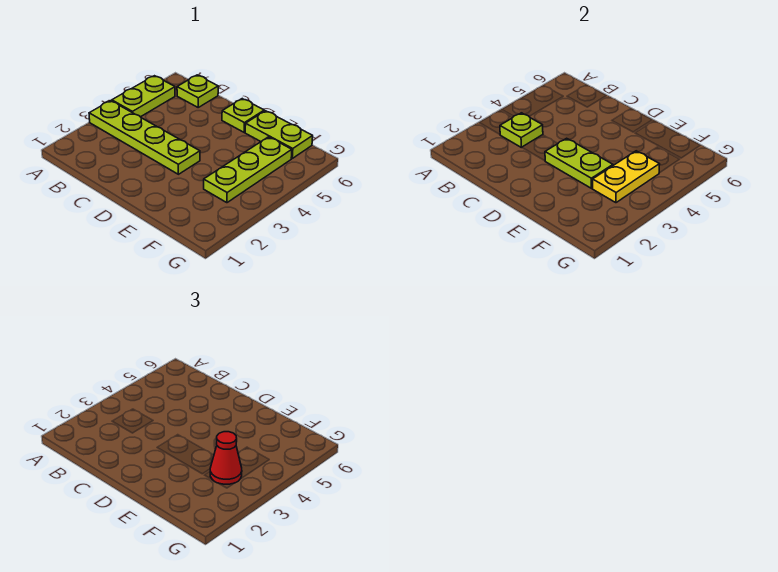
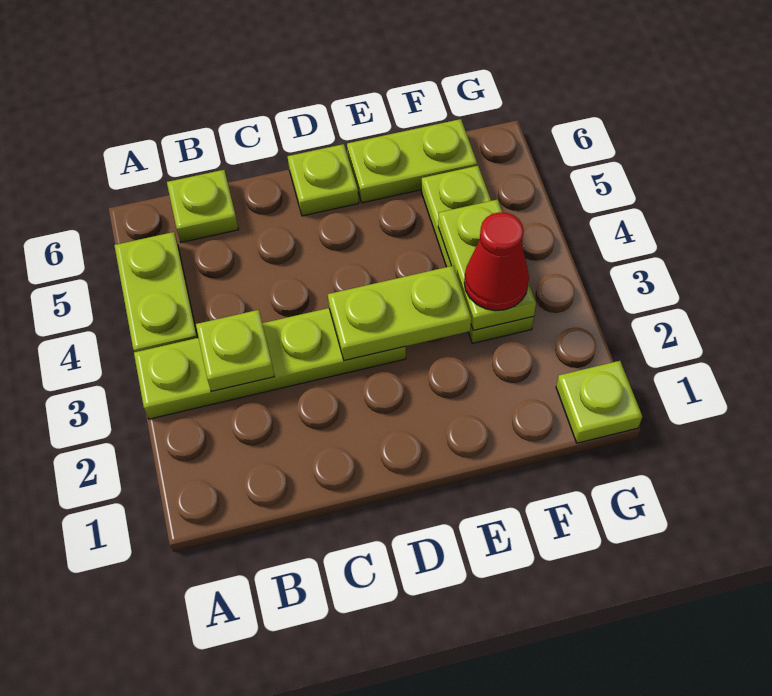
yellow plate F3:F4 level 2 -> lime plate F3:F4 level 2
none -> lime plate G1 level 1

